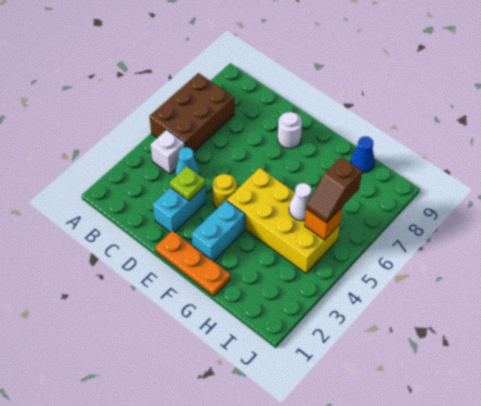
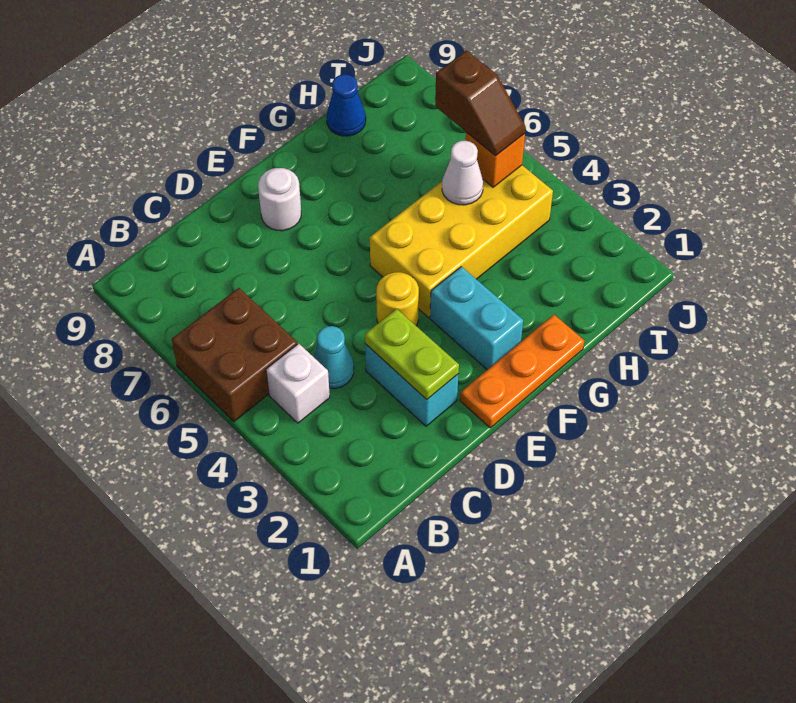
brown brick A5:B7 level 1 -> brown brick A5:B6 level 1
lime plate D3 level 2 -> lime plate D2:D3 level 2

